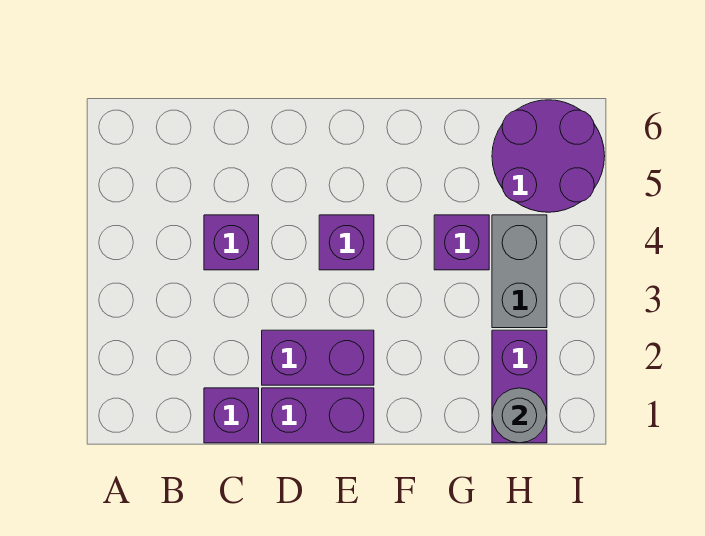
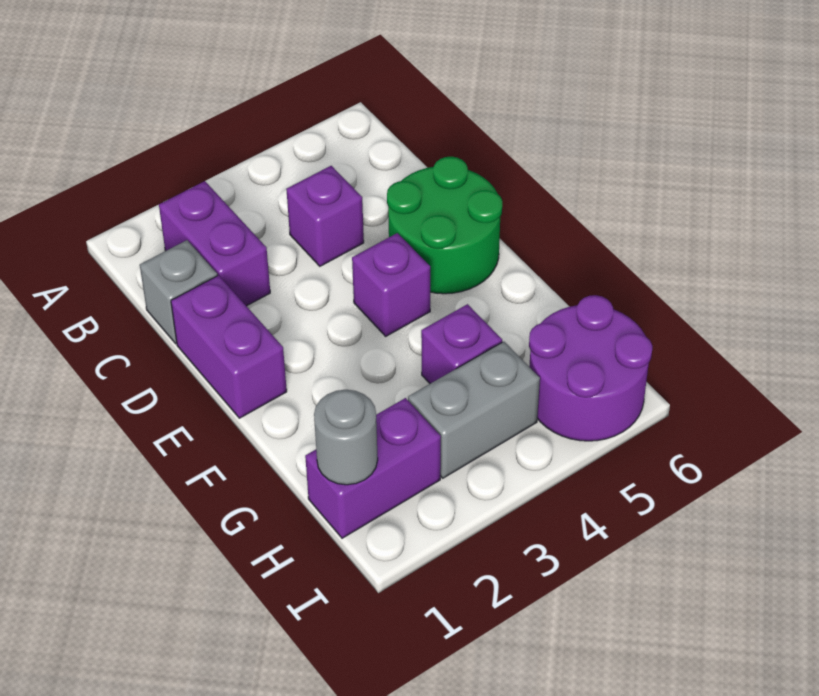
purple brick C1 level 1 -> grey brick C1 level 1
purple brick D2:E2 level 1 -> purple brick B2:C2 level 1
none -> green round brick D5:E6 level 1

